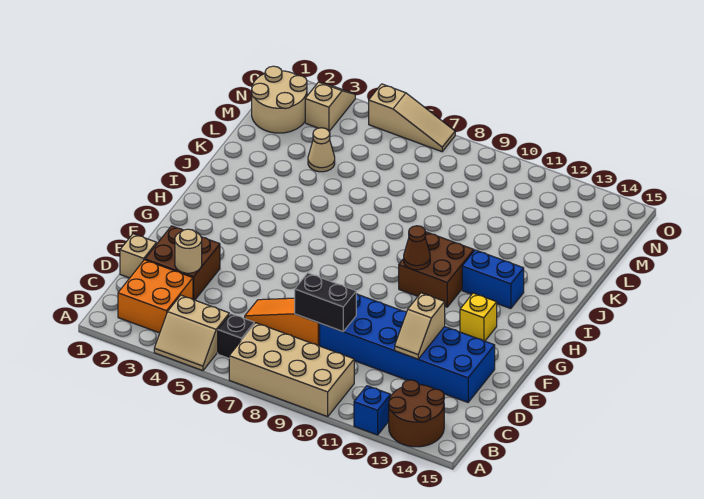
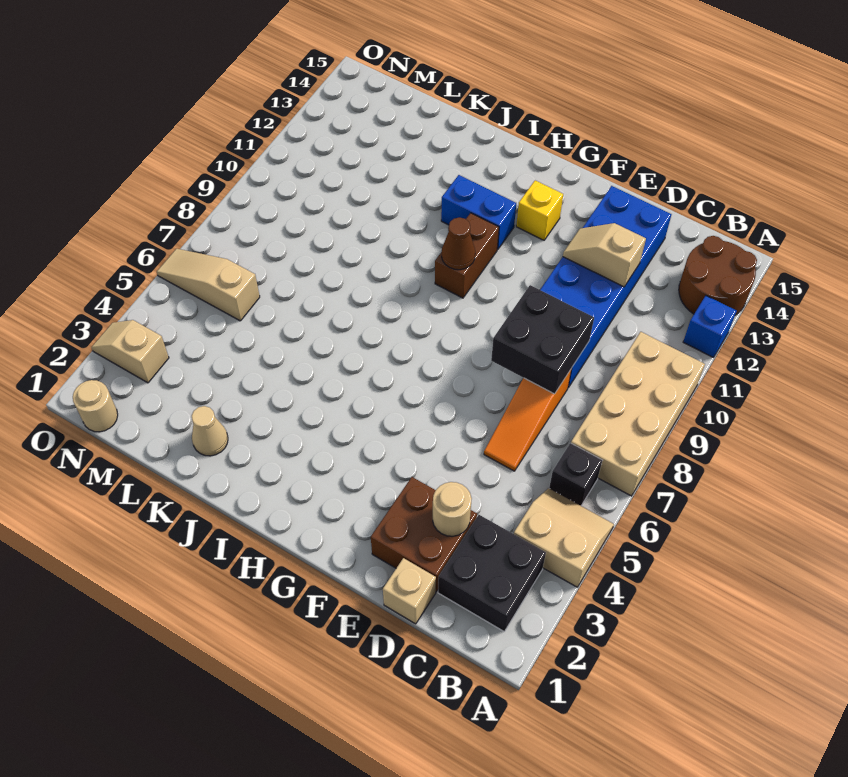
tan slope A4:B5 level 1 top B -> tan slope A4:B5 level 1 top 4
orange brick B2:C3 level 1 -> black brick B2:C3 level 1
black brick D8:D9 level 2 -> black brick D8:E9 level 2
tan slope D12:E12 level 2 top E -> tan slope D12:E12 level 2 top D
brown brick H10:I11 level 1 -> brown brick H10:H11 level 1
blue brick I12:I13 level 1 -> blue brick H12:I12 level 1
tan cone L4 level 1 -> tan cone K2 level 1
tan round brick M1:N2 level 1 -> tan round brick N1 level 1
tan slope O5:O7 level 1 top 5 -> tan slope M6:O6 level 1 top M

